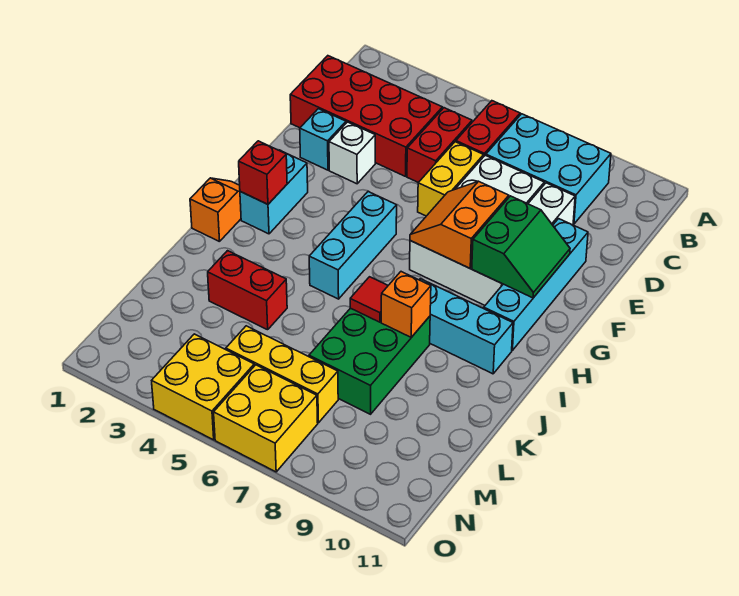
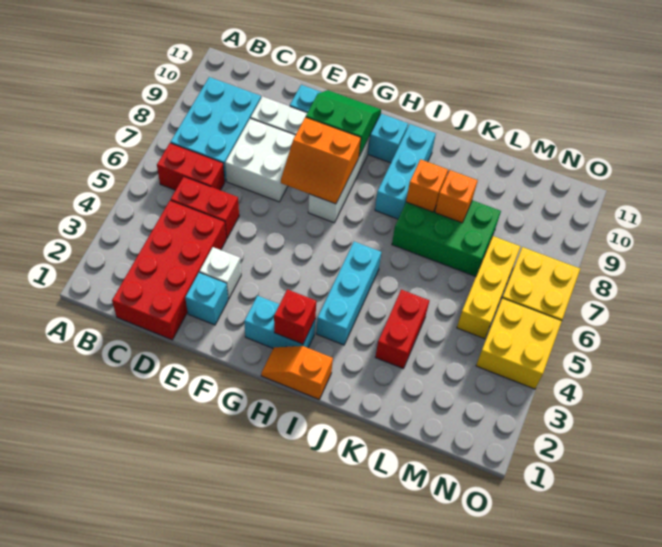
yellow brick D6:E6 level 1 -> none
cyan brick G5:I5 level 1 -> cyan brick I3:I5 level 1
red tile J7 level 2 -> none
none -> orange brick K8 level 2

